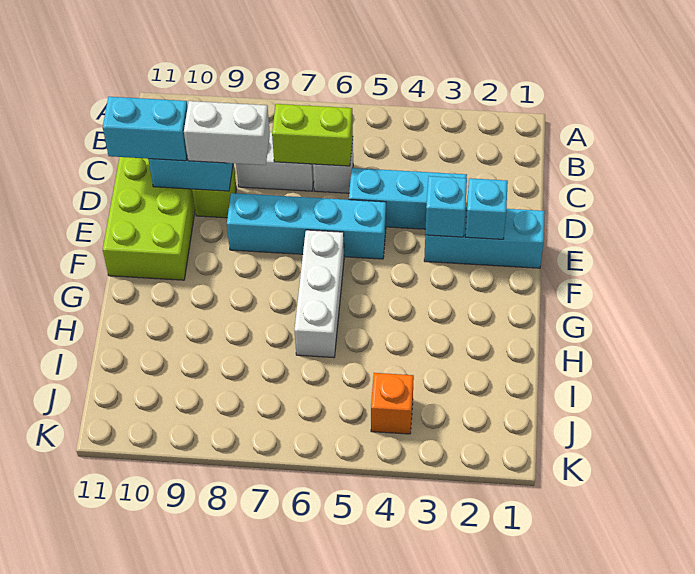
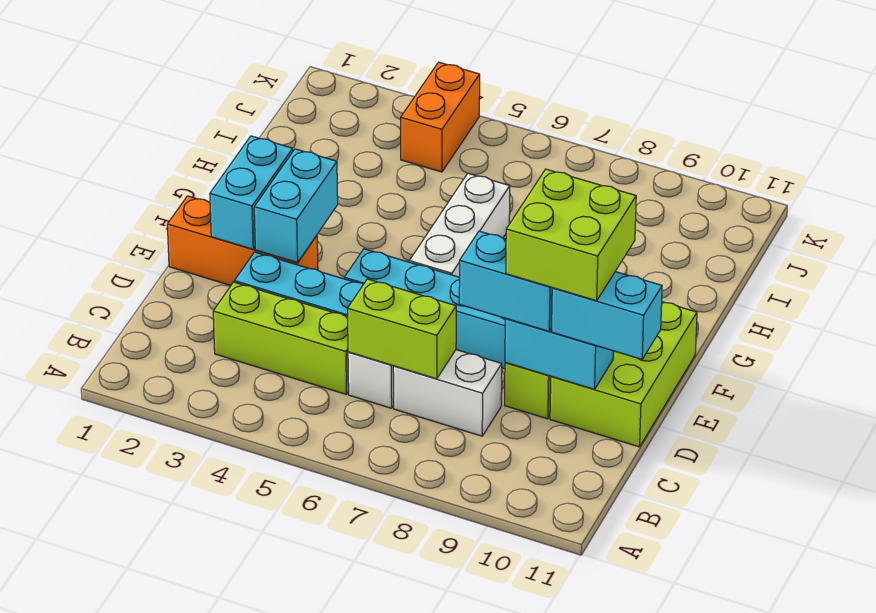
none -> lime brick C3:C5 level 1
white brick D8:D9 level 3 -> cyan brick D8:D9 level 3
none -> lime brick D9:E10 level 4
cyan brick E1:E3 level 1 -> orange brick E1:E3 level 1
cyan brick E2 level 2 -> cyan brick E2:F2 level 2
cyan brick E3 level 2 -> cyan brick E3:F3 level 2
orange brick J4 level 1 -> orange brick J4:K4 level 1

